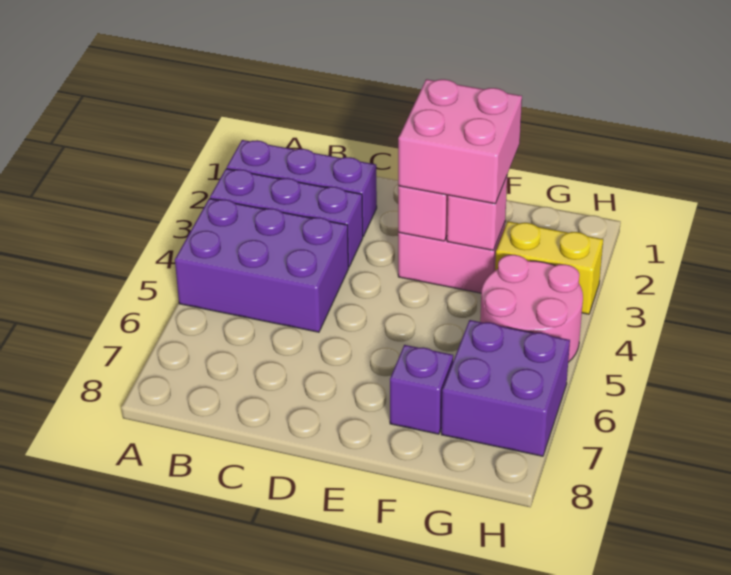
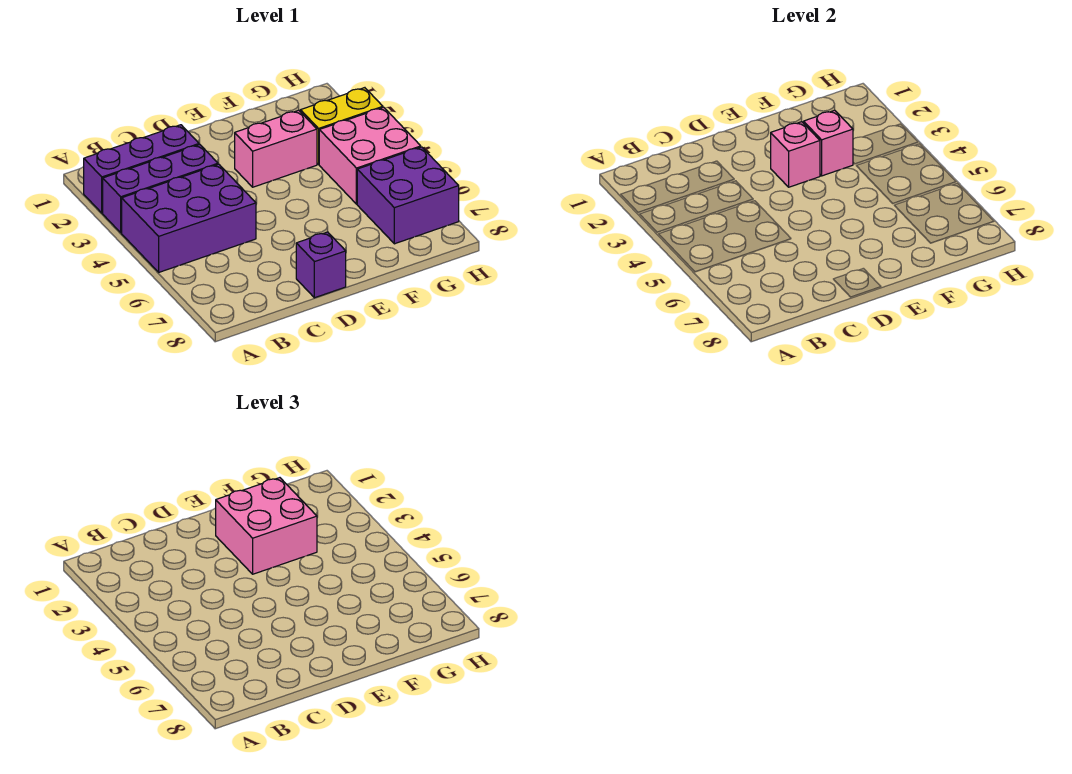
purple brick F7 level 1 -> purple brick D8 level 1
pink round brick G4:H5 level 1 -> pink brick G4:H5 level 1

